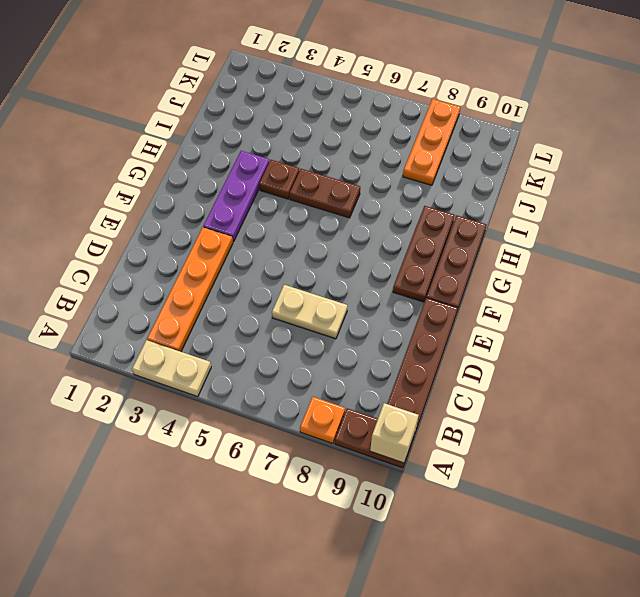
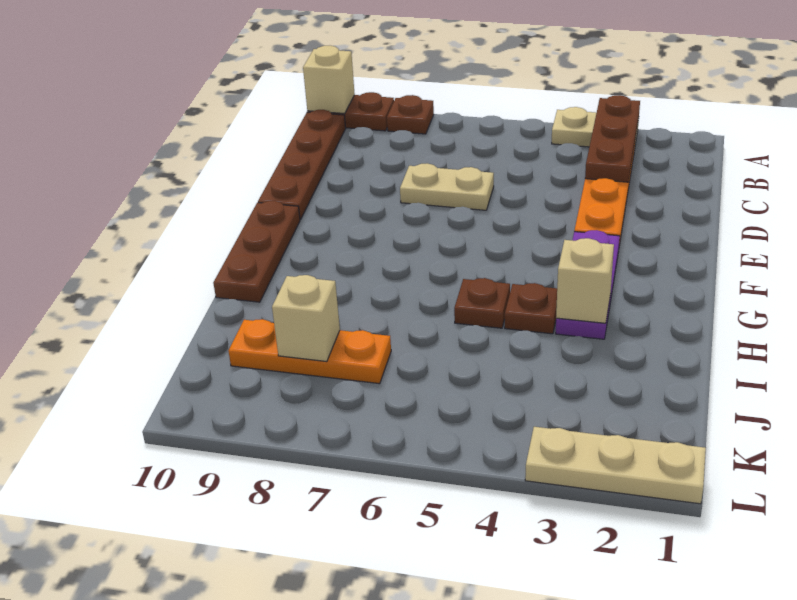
orange plate A8 level 1 -> brown plate A8 level 1
brown plate F9:H9 level 1 -> brown plate A3:C3 level 2
none -> tan brick H3 level 2
brown plate H5:H6 level 1 -> brown plate H5 level 1
orange plate J8:L8 level 1 -> orange plate J7:J9 level 1
none -> tan brick J8 level 2
none -> tan plate L1:L3 level 1

